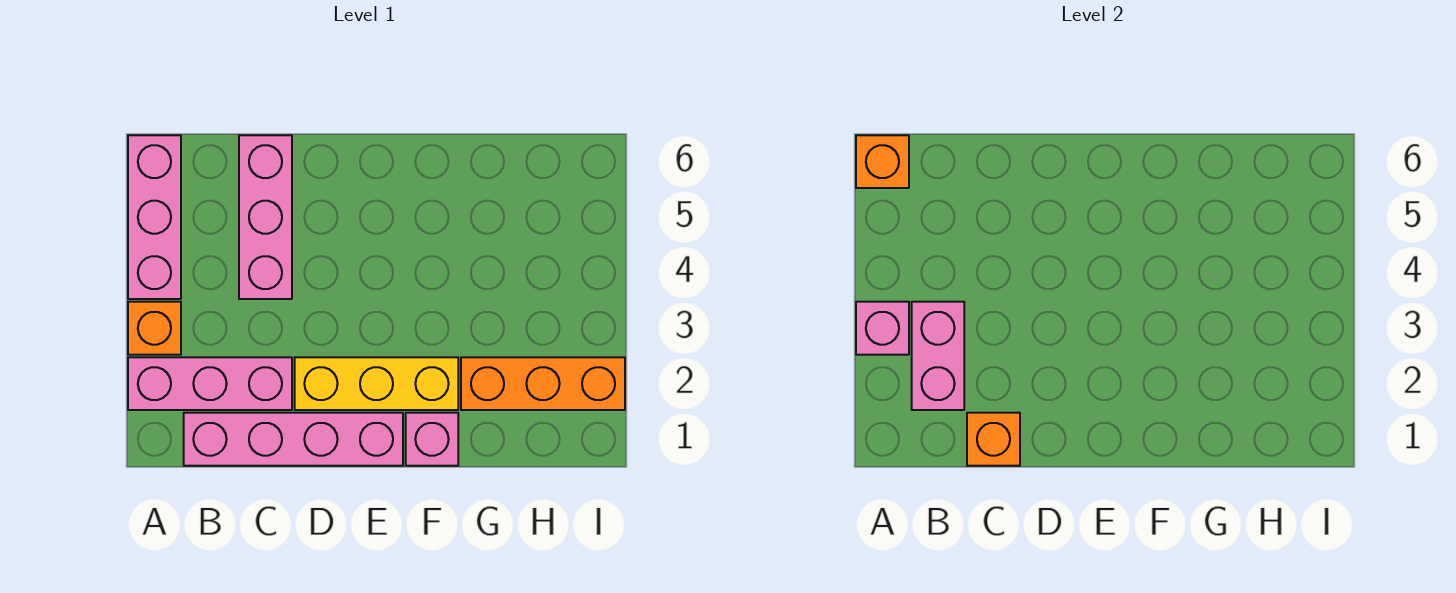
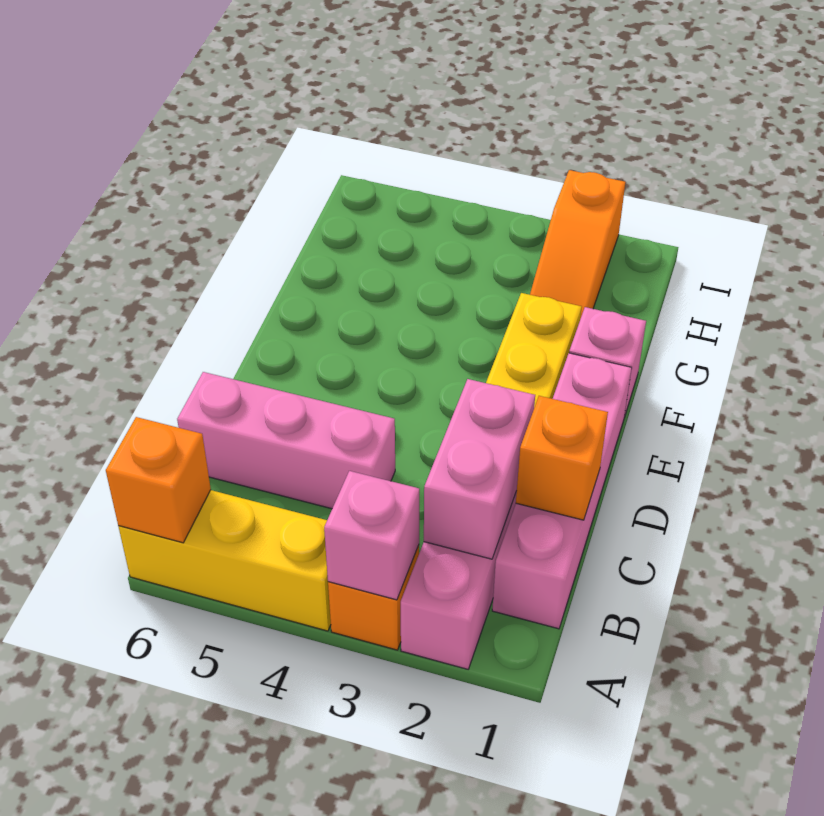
pink brick A4:A6 level 1 -> yellow brick A4:A6 level 1
pink brick B2:B3 level 2 -> pink brick B2:C2 level 2
orange brick G2:I2 level 1 -> orange slope G2:I2 level 1 top I

